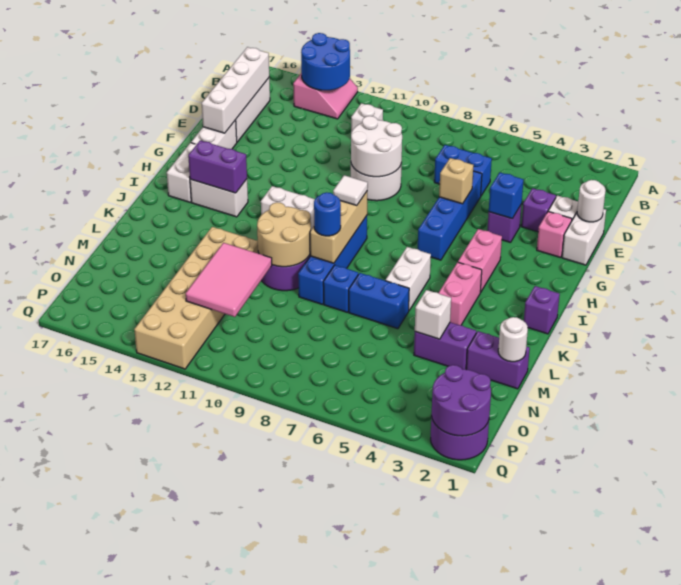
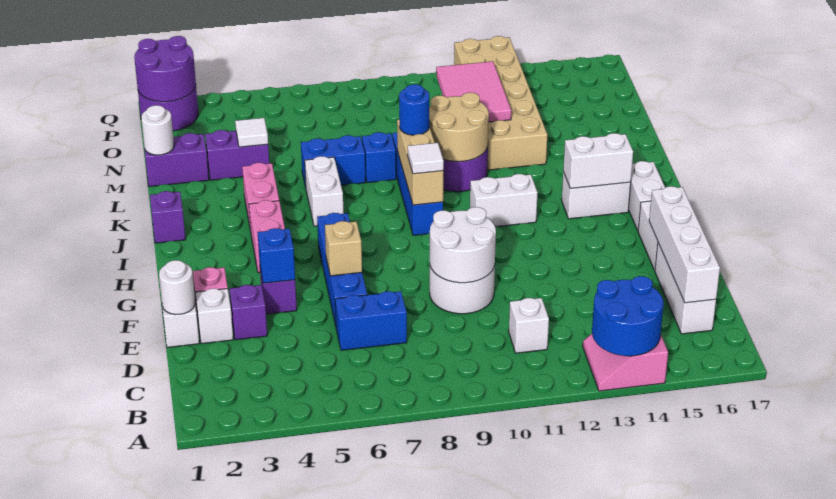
purple brick I14:I15 level 2 -> white brick I14:I15 level 2
white brick M4 level 2 -> white tile M4 level 2

